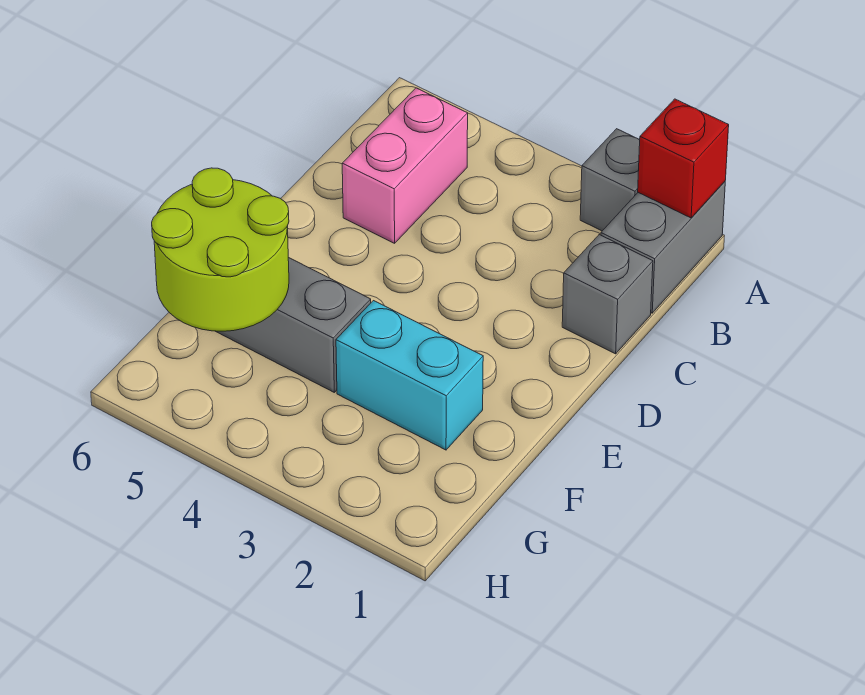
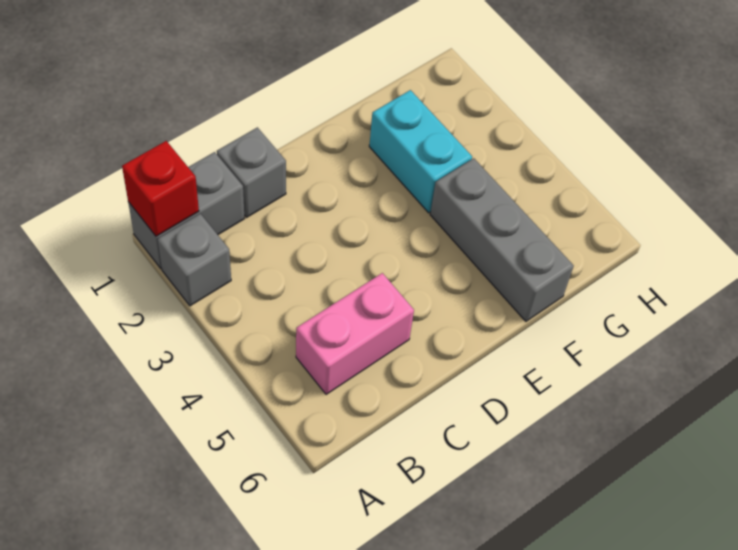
lime round brick F5:G6 level 2 -> none

